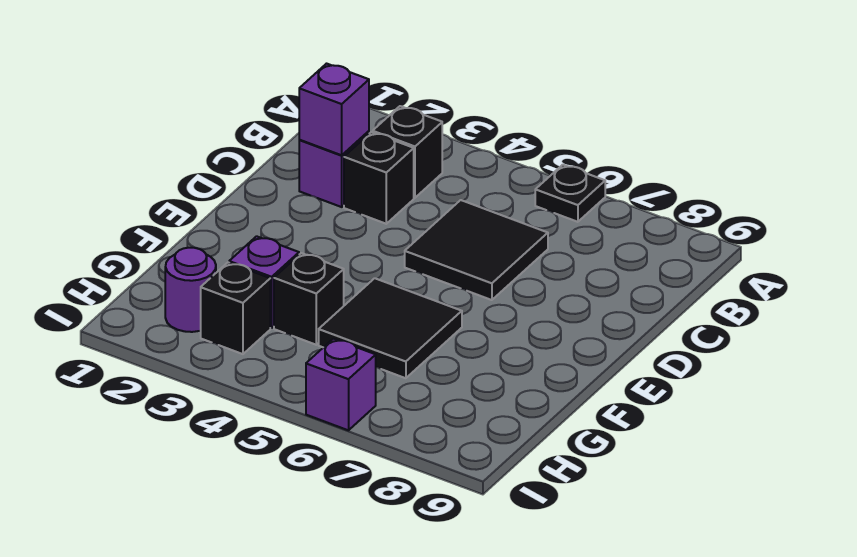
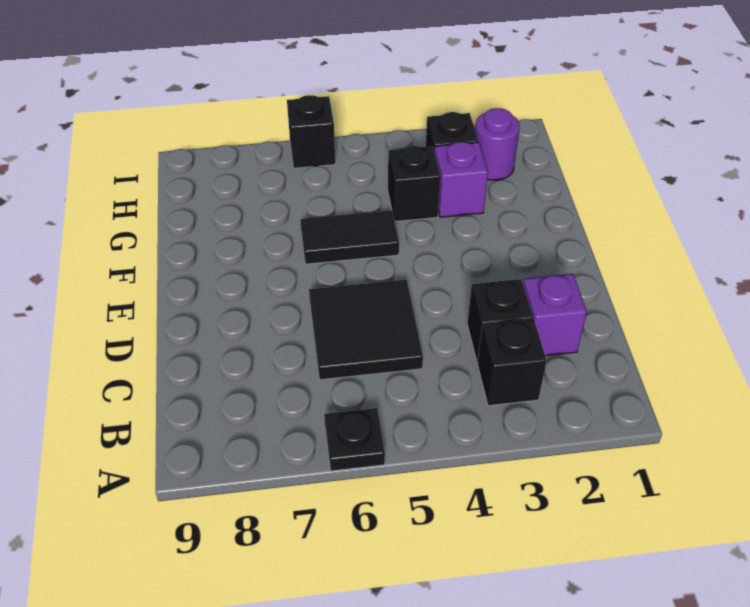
purple brick C2 level 2 -> none
black tile F5:G6 level 1 -> black tile F5:F6 level 1
purple brick I6 level 1 -> black brick I6 level 1

